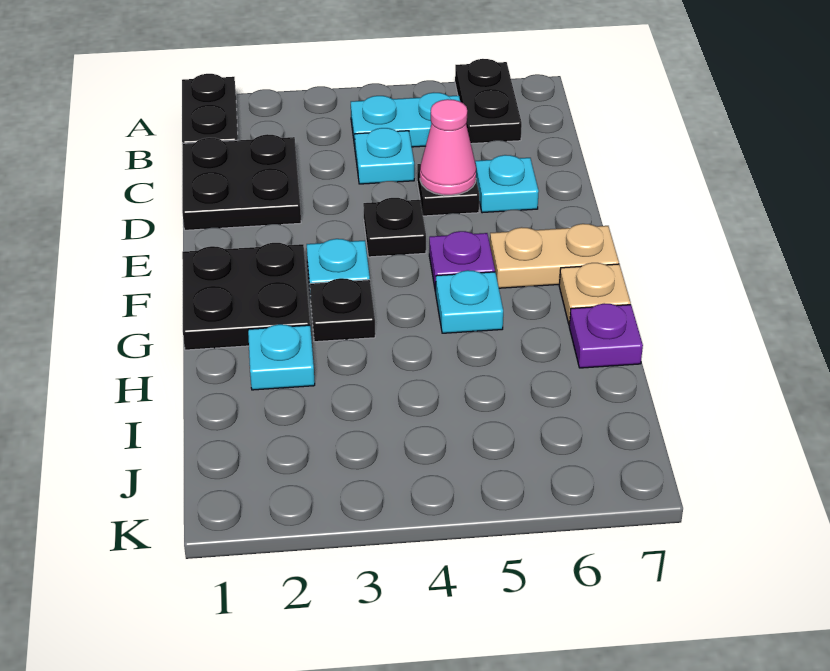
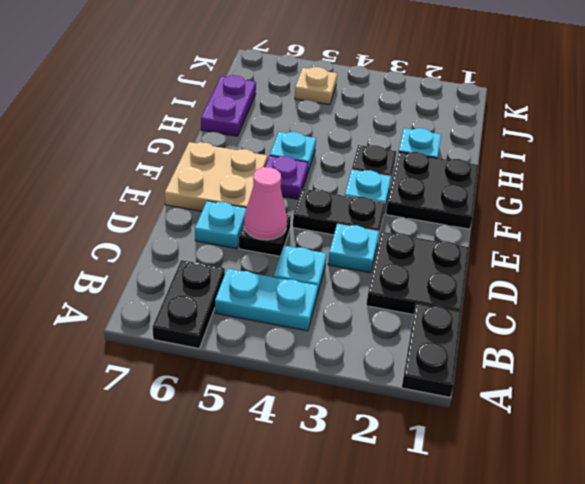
none -> cyan plate D3 level 1
black plate E4 level 1 -> black plate E3:E4 level 1
tan plate F6:F7 level 1 -> tan plate E6:F7 level 1
tan plate G7 level 1 -> tan plate J5 level 1
purple plate H7 level 1 -> purple plate H7:I7 level 1

